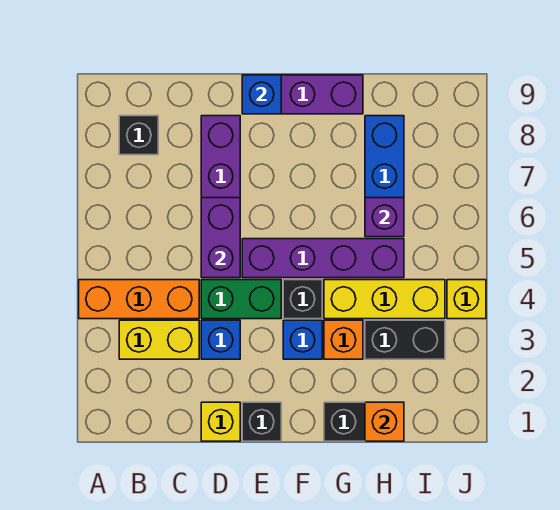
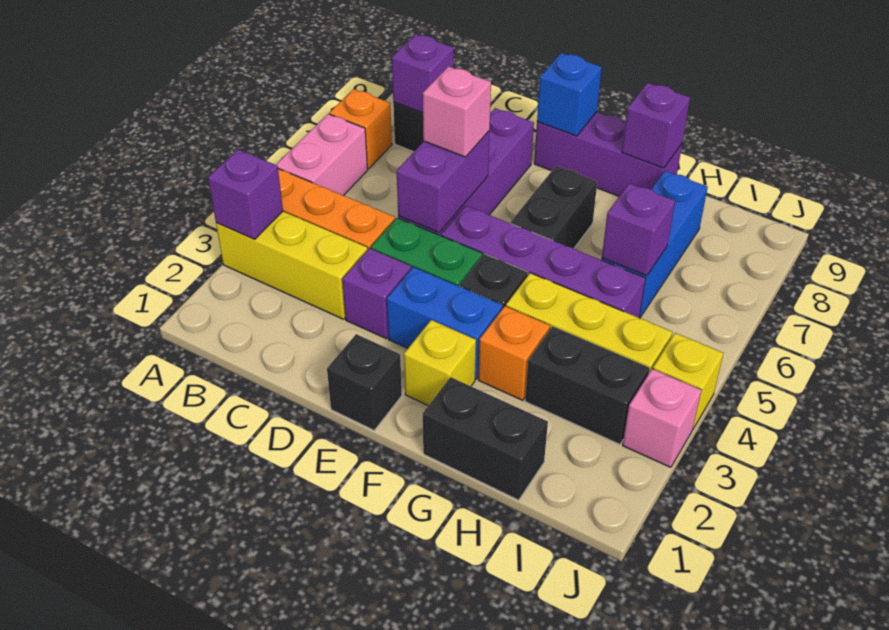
none -> purple brick A3 level 2
none -> pink brick A5:A6 level 1
yellow brick B3:C3 level 1 -> yellow brick A3:C3 level 1
none -> purple brick B8 level 2
yellow brick D1 level 1 -> yellow brick F2 level 1
blue brick D3 level 1 -> purple brick D3 level 1
none -> pink brick D6 level 3
blue brick F3 level 1 -> blue brick E3:F3 level 1
none -> black brick F6:F7 level 1
none -> purple brick G9 level 2
orange brick H1 level 2 -> orange brick A7 level 1
none -> pink brick J3 level 1

